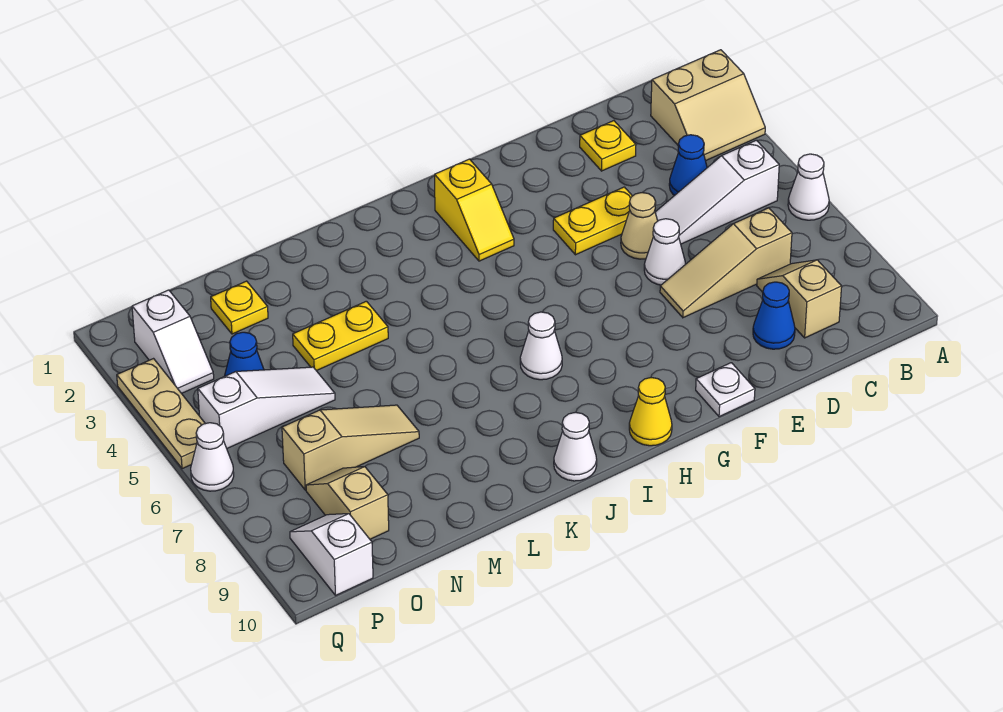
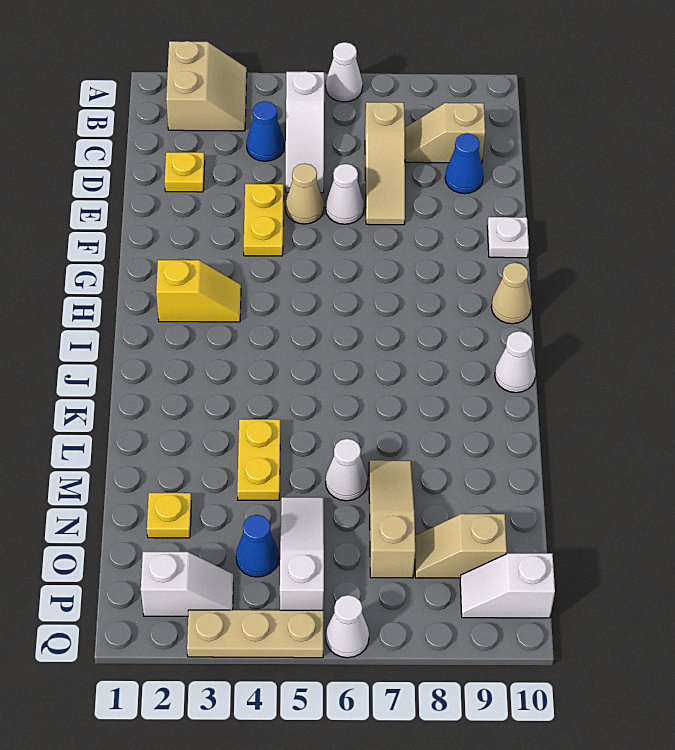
yellow cone H10 level 1 -> tan cone H10 level 1
white cone I7 level 1 -> white cone M6 level 1

